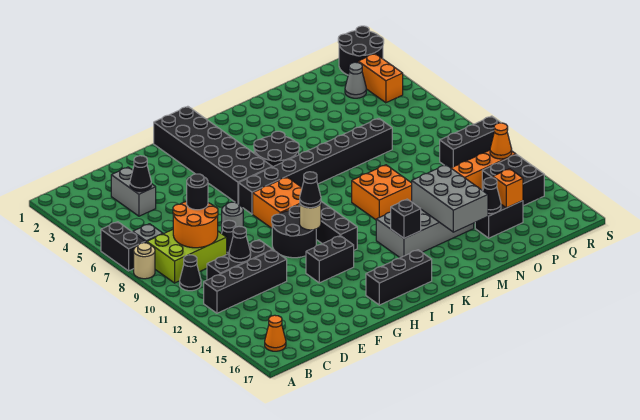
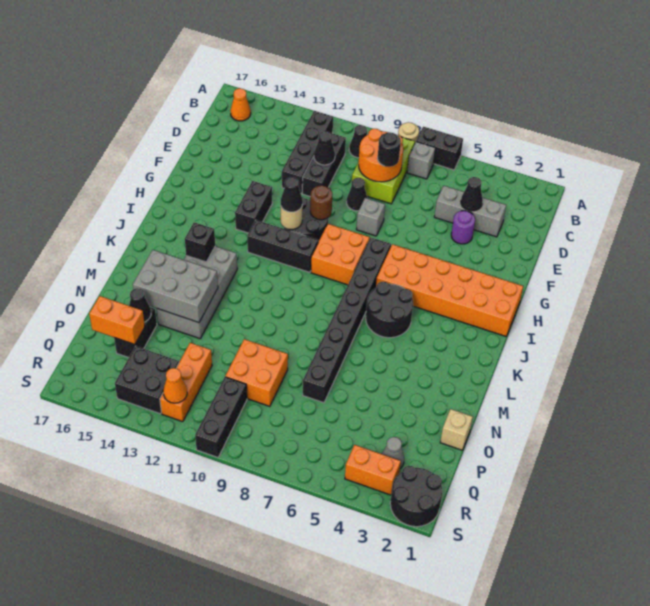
grey brick D3:D4 level 1 -> grey brick D3:D5 level 1
none -> purple round brick E4 level 1
grey round brick F8 level 1 -> grey brick F8 level 1
none -> brown round brick G10 level 2
black brick H1:I6 level 1 -> orange brick H1:I6 level 1
black brick H16:J16 level 1 -> none
orange brick L10:M11 level 1 -> orange brick O9:P10 level 1
none -> tan brick O1 level 1
orange brick P15 level 2 -> orange brick P15:P16 level 2

